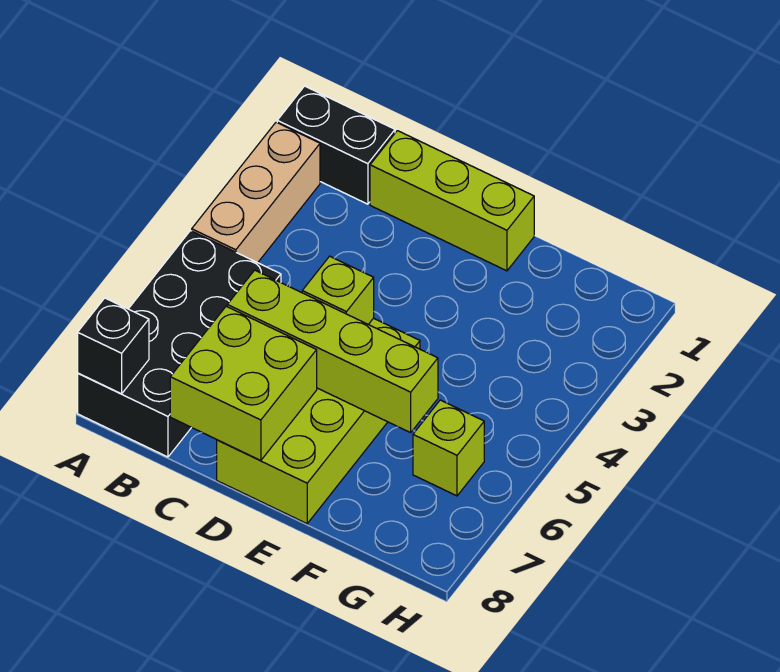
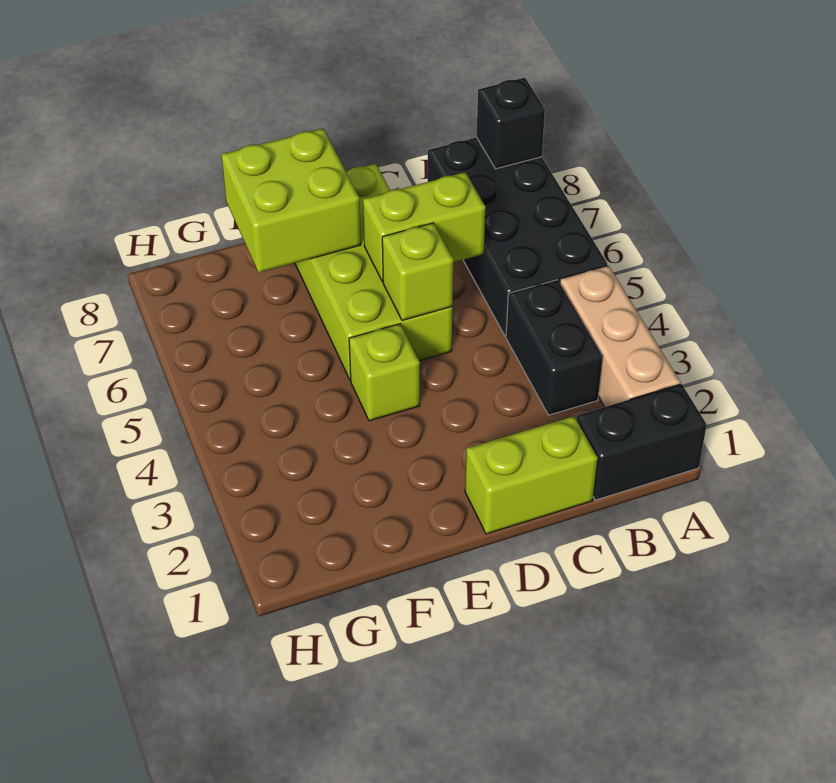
none -> black brick B3:B4 level 1
lime brick C1:E1 level 1 -> lime brick C1:D1 level 1
lime brick C6:F6 level 2 -> lime brick C6:D6 level 2
lime brick C7:D8 level 2 -> lime brick E7:F8 level 2
lime brick G6 level 1 -> lime brick E4 level 1

